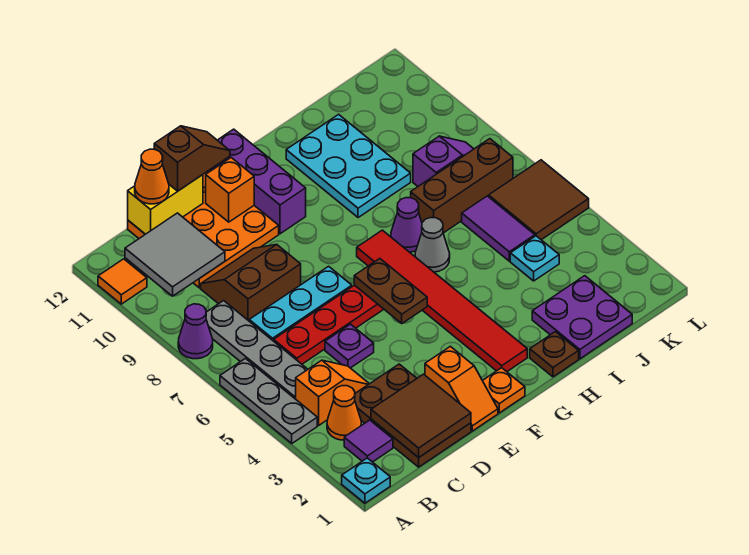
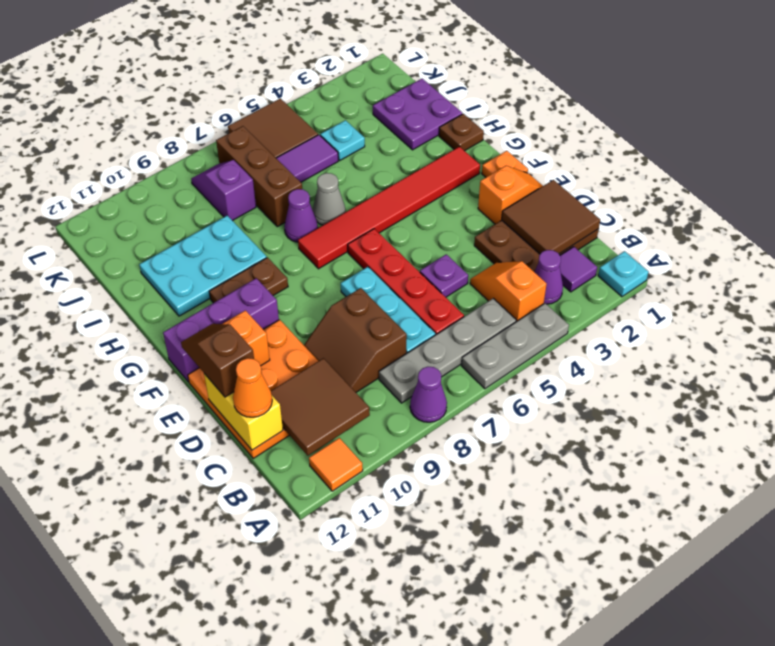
orange cone B3 level 1 -> purple cone B3 level 1
grey tile B10:C11 level 2 -> brown tile B10:C11 level 2
brown plate F5:F6 level 2 -> brown plate G9:G10 level 1

